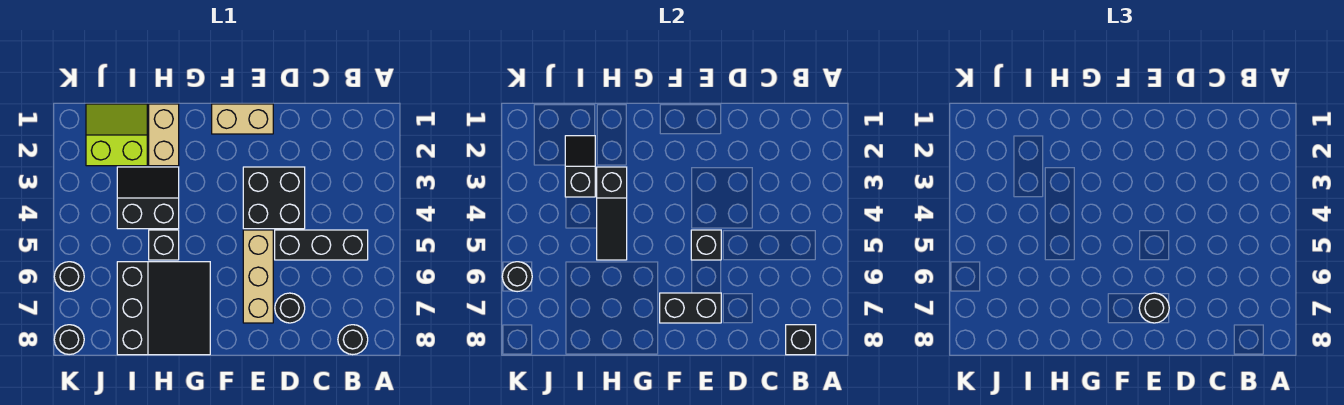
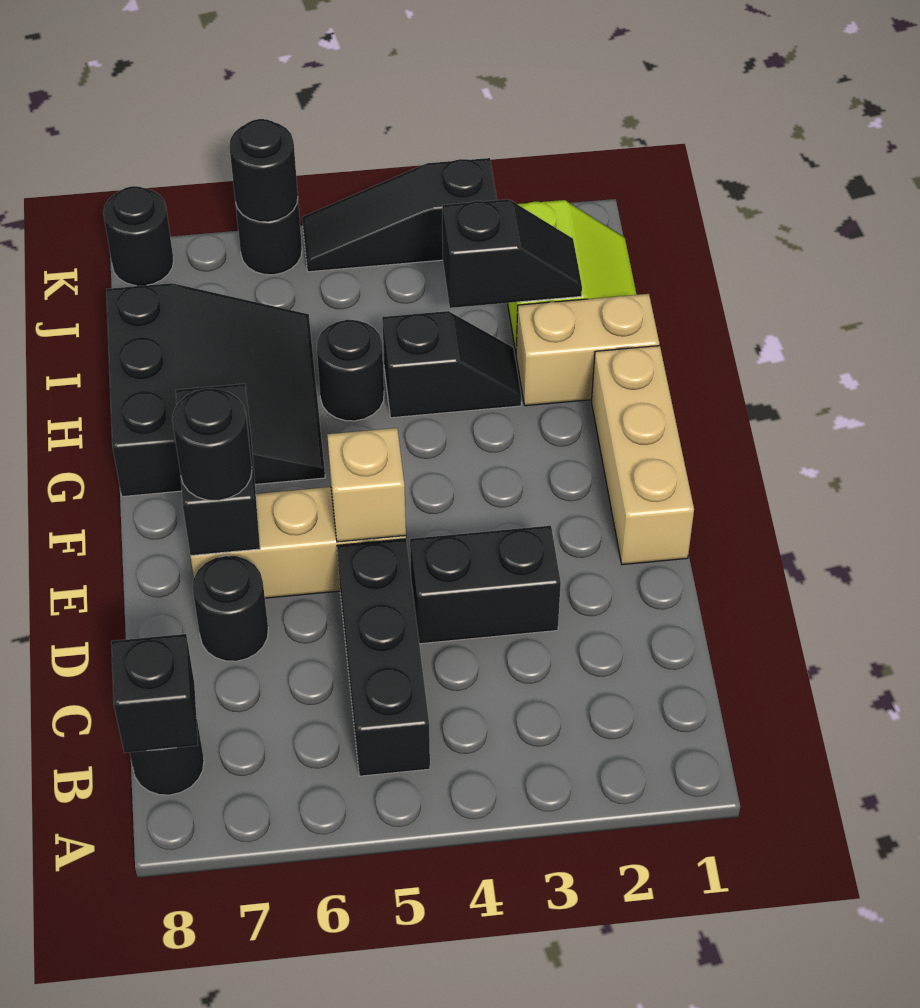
black brick D3:E4 level 1 -> black brick D3:D4 level 1
tan brick E1:F1 level 1 -> tan brick E1:G1 level 1
black brick E5 level 2 -> tan brick E5 level 2
black slope G6:I8 level 1 top I -> black slope G6:I8 level 1 top 8
black slope H3:I4 level 1 top 4 -> black slope H3:H4 level 1 top 4
black slope H3:H5 level 2 top 3 -> black slope K3:K5 level 1 top 3
black brick H5 level 1 -> black round brick H5 level 1

